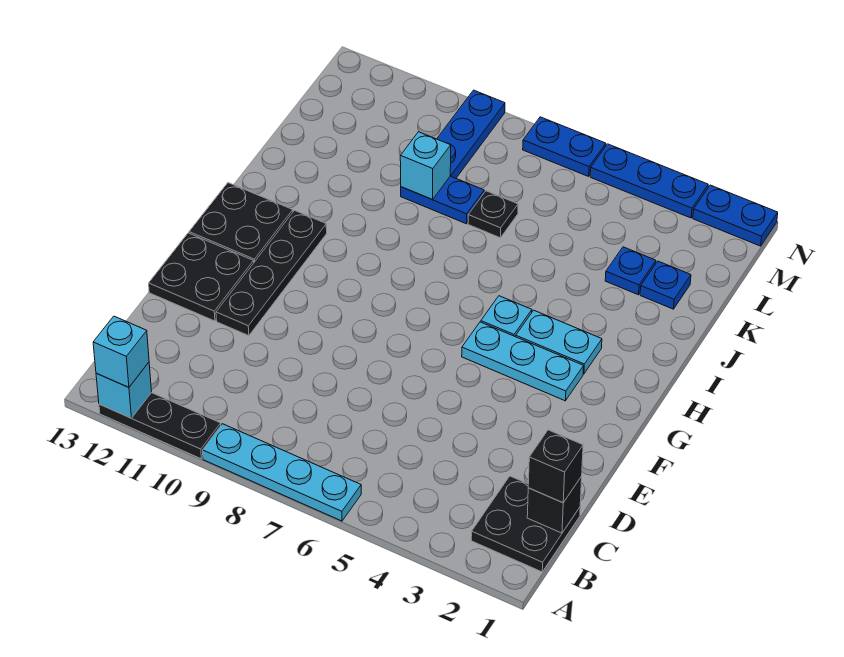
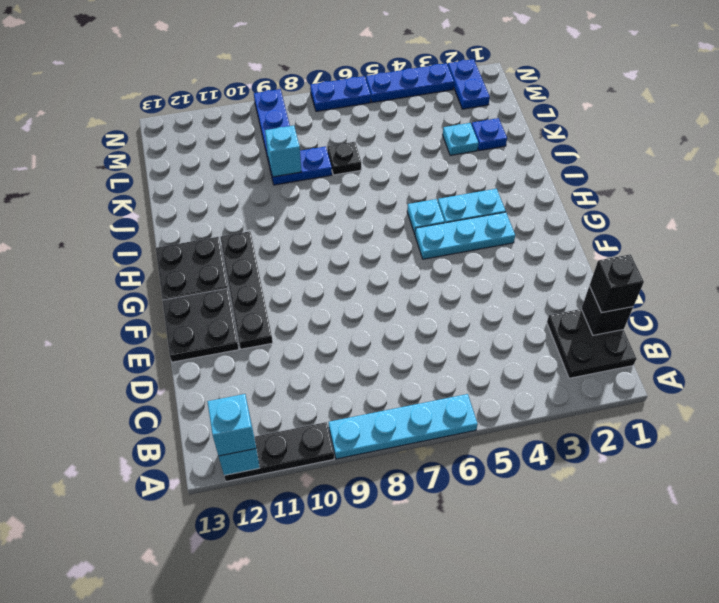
blue plate K3 level 1 -> cyan plate K3 level 1
blue plate N1:N2 level 1 -> blue plate M2:N2 level 1

